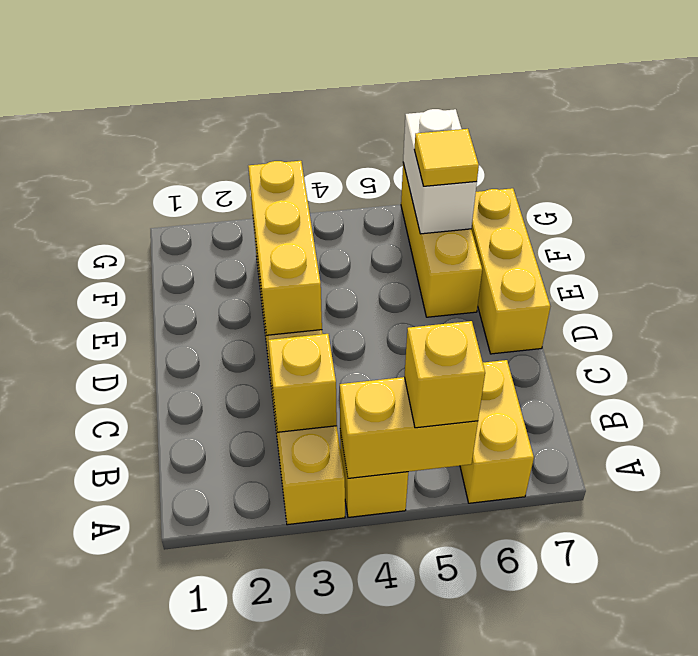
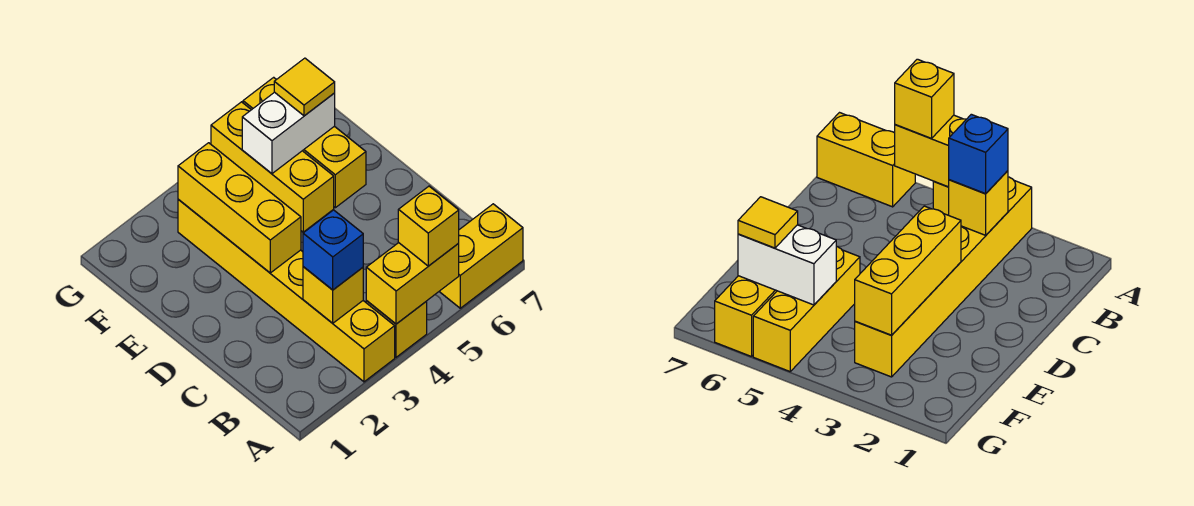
yellow brick A6:B6 level 1 -> yellow brick A6:A7 level 1
none -> blue brick B3 level 3
yellow brick D7:F7 level 1 -> yellow brick E5:G5 level 1
white brick F6:G6 level 2 -> white brick F5:F6 level 2

